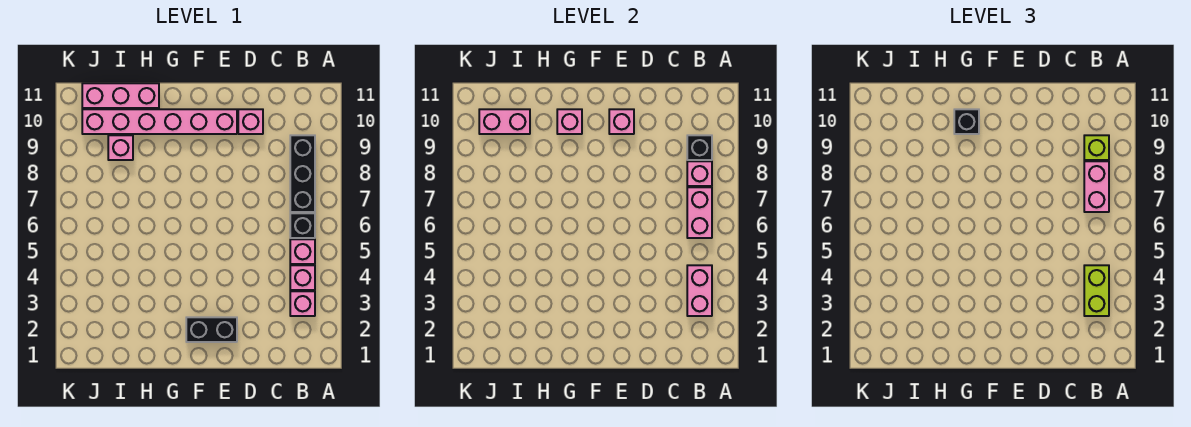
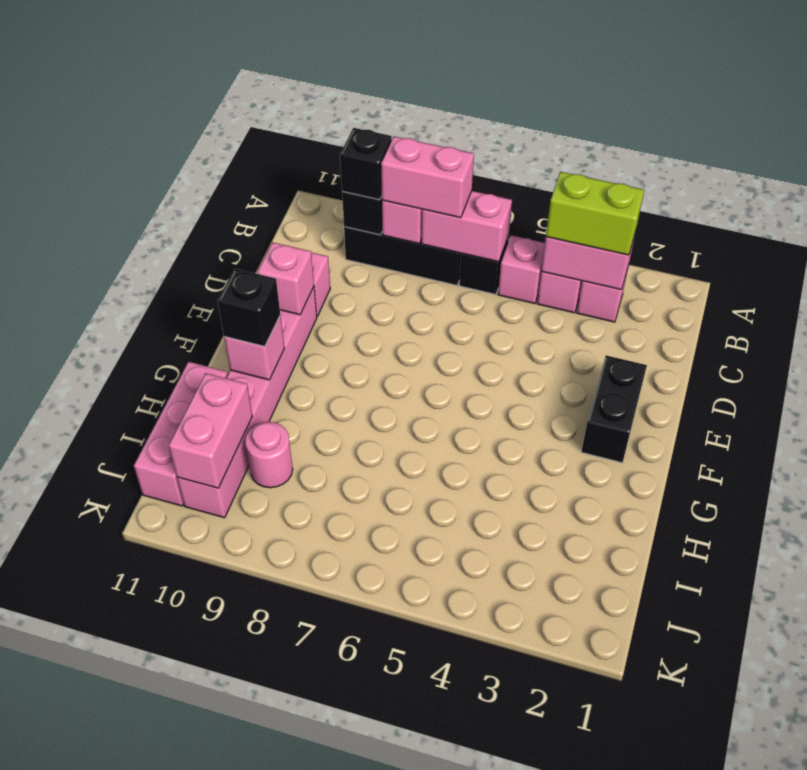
lime brick B9 level 3 -> black brick B9 level 3
pink brick I9 level 1 -> pink round brick I9 level 1

